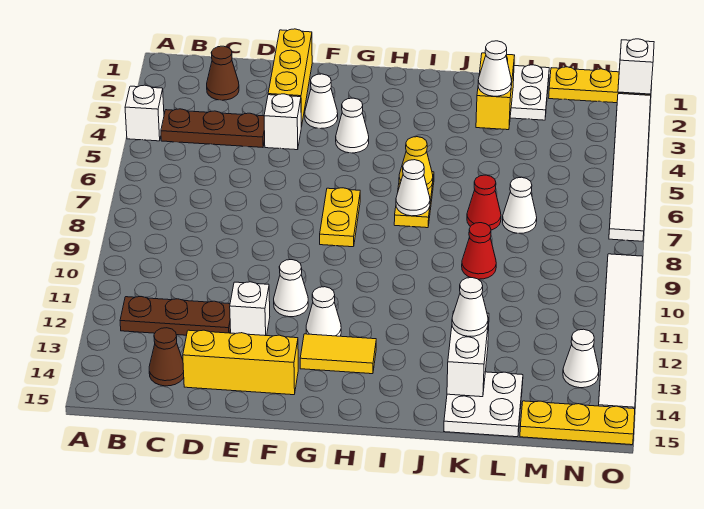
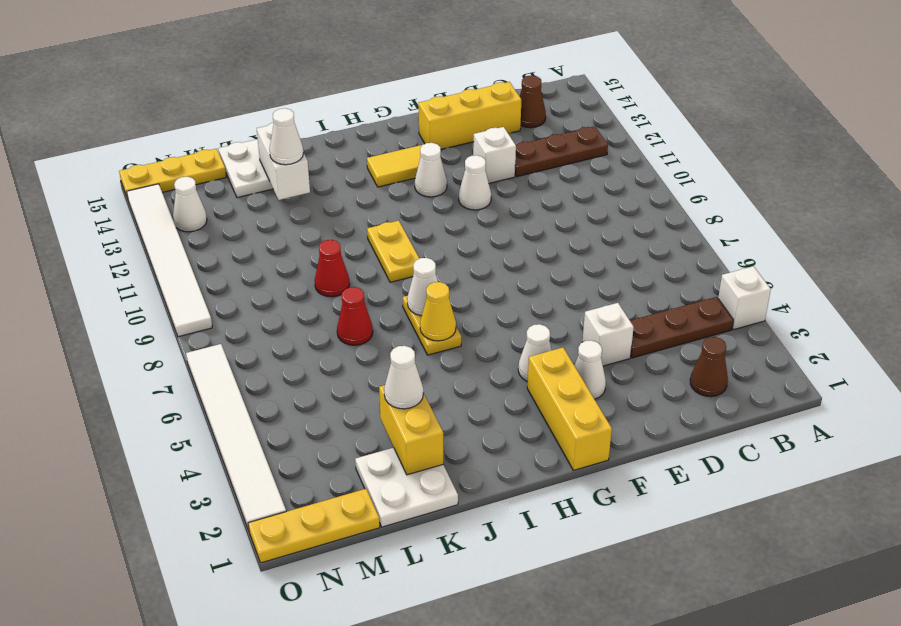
yellow brick E1:E3 level 1 -> yellow brick G1:G3 level 1
yellow plate G7:G8 level 1 -> yellow plate I9:I10 level 1
white cone L7 level 1 -> none
white brick O1 level 2 -> none

